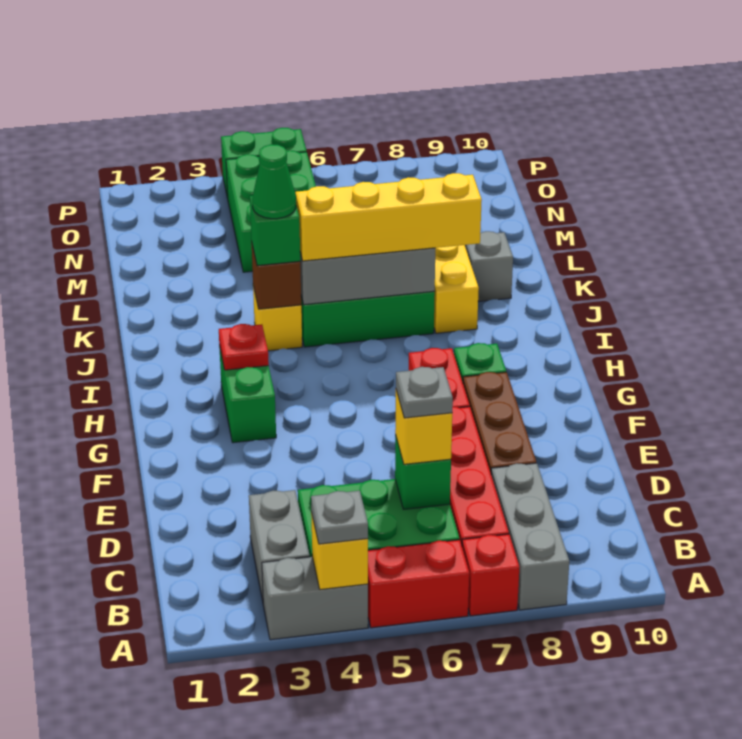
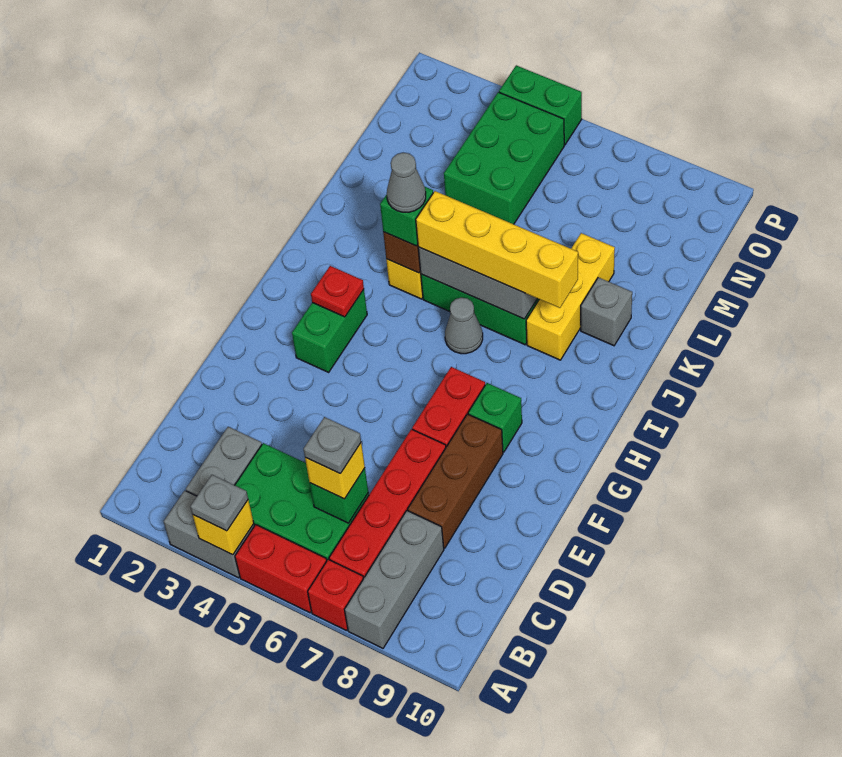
none -> grey cone I6 level 1
green cone J4 level 4 -> grey cone J4 level 4

